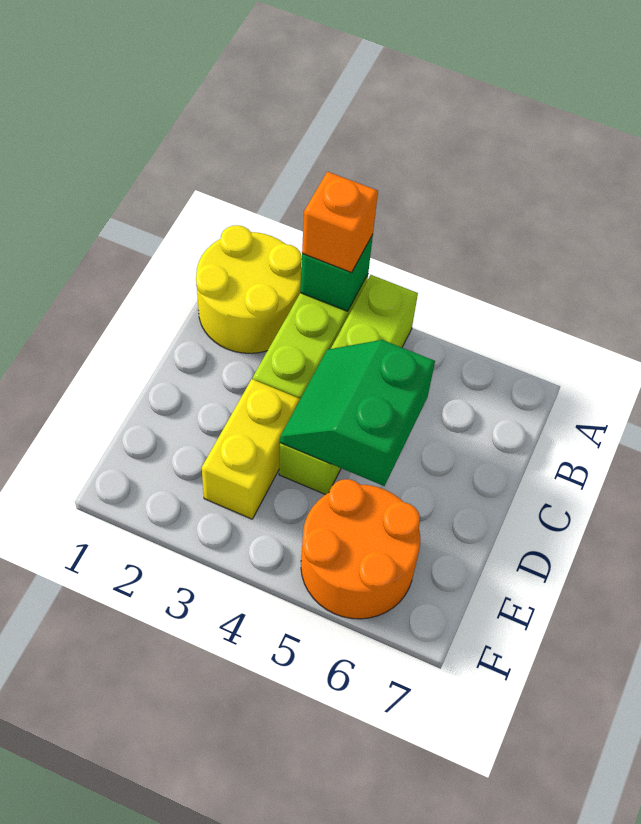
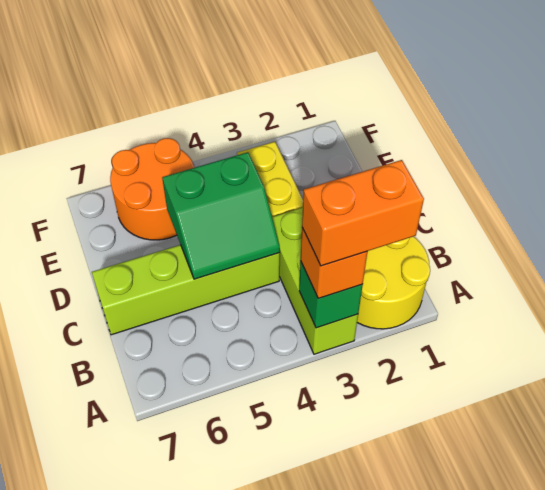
none -> orange brick A2:A3 level 4
lime brick A4:D4 level 1 -> lime brick C4:C7 level 1
green slope C4:D5 level 2 top 5 -> green slope C4:D5 level 2 top D

